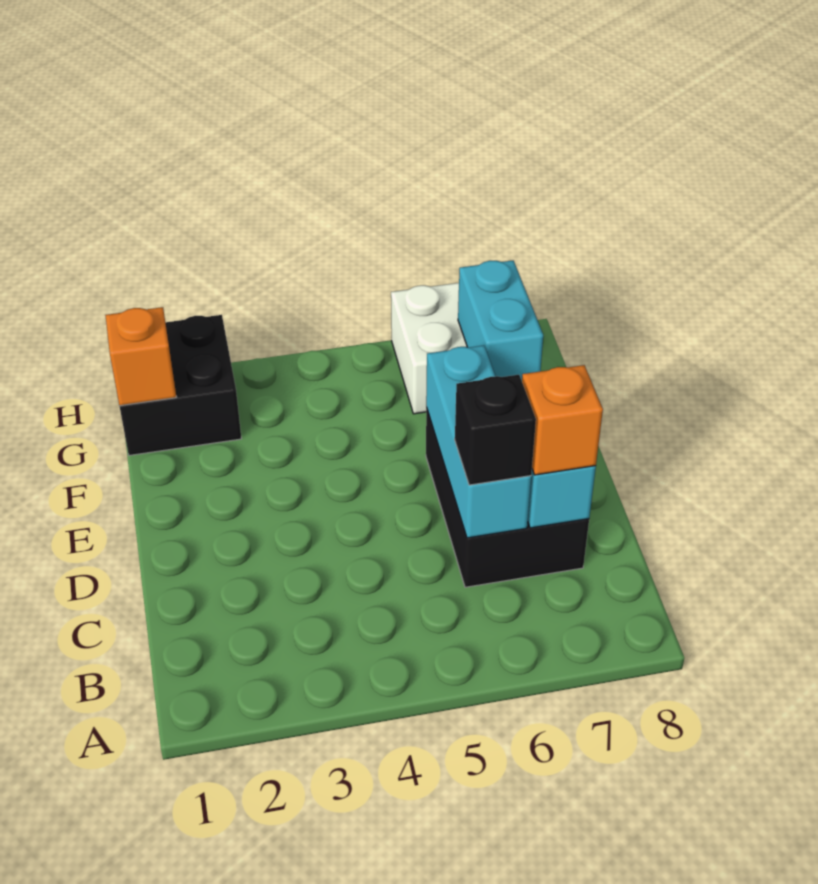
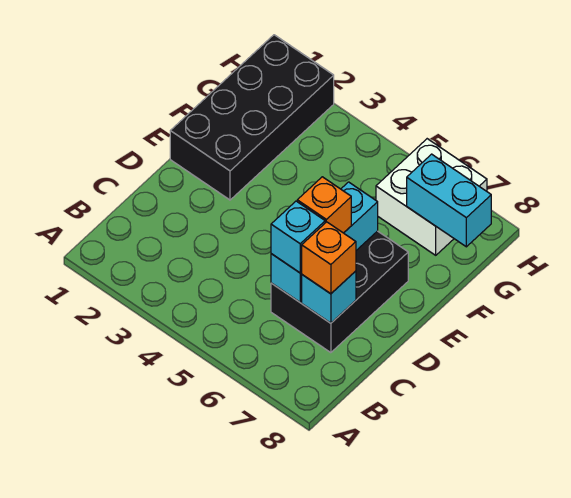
black brick C6 level 3 -> cyan brick C6 level 3
cyan brick F7:G7 level 2 -> cyan brick G7:G8 level 2
black brick G1:H2 level 1 -> black brick E1:H2 level 1
orange brick G1 level 2 -> orange brick D6 level 3

